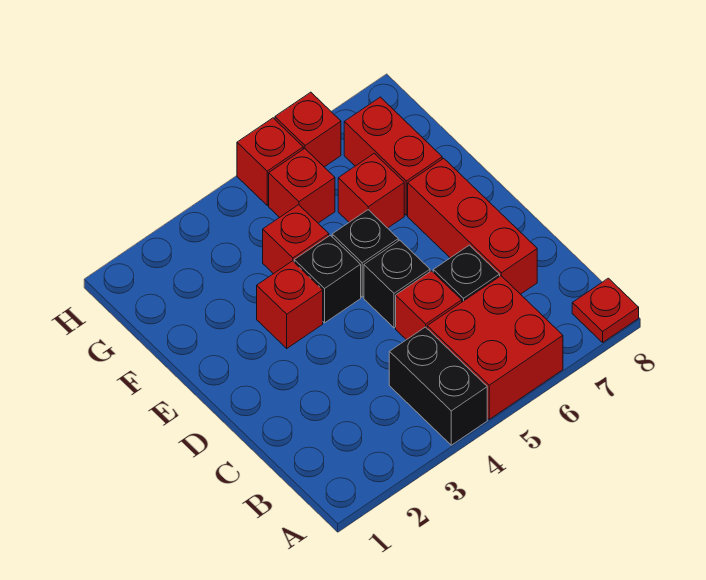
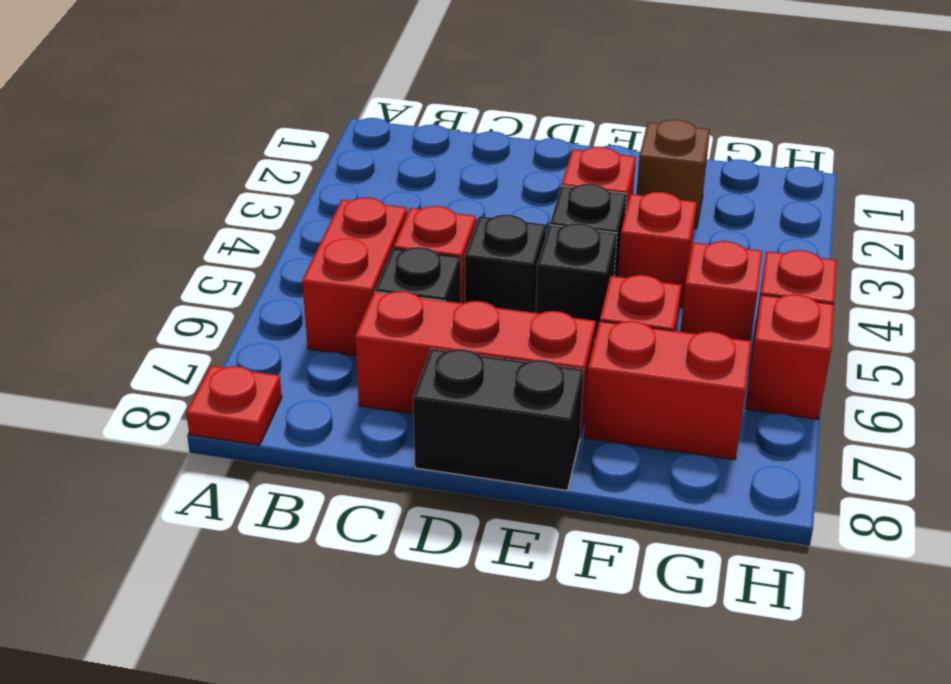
black brick A4:B4 level 1 -> black brick D8:E8 level 1
red brick A5:B6 level 1 -> red brick B5:B6 level 1
none -> brown brick F2 level 1

